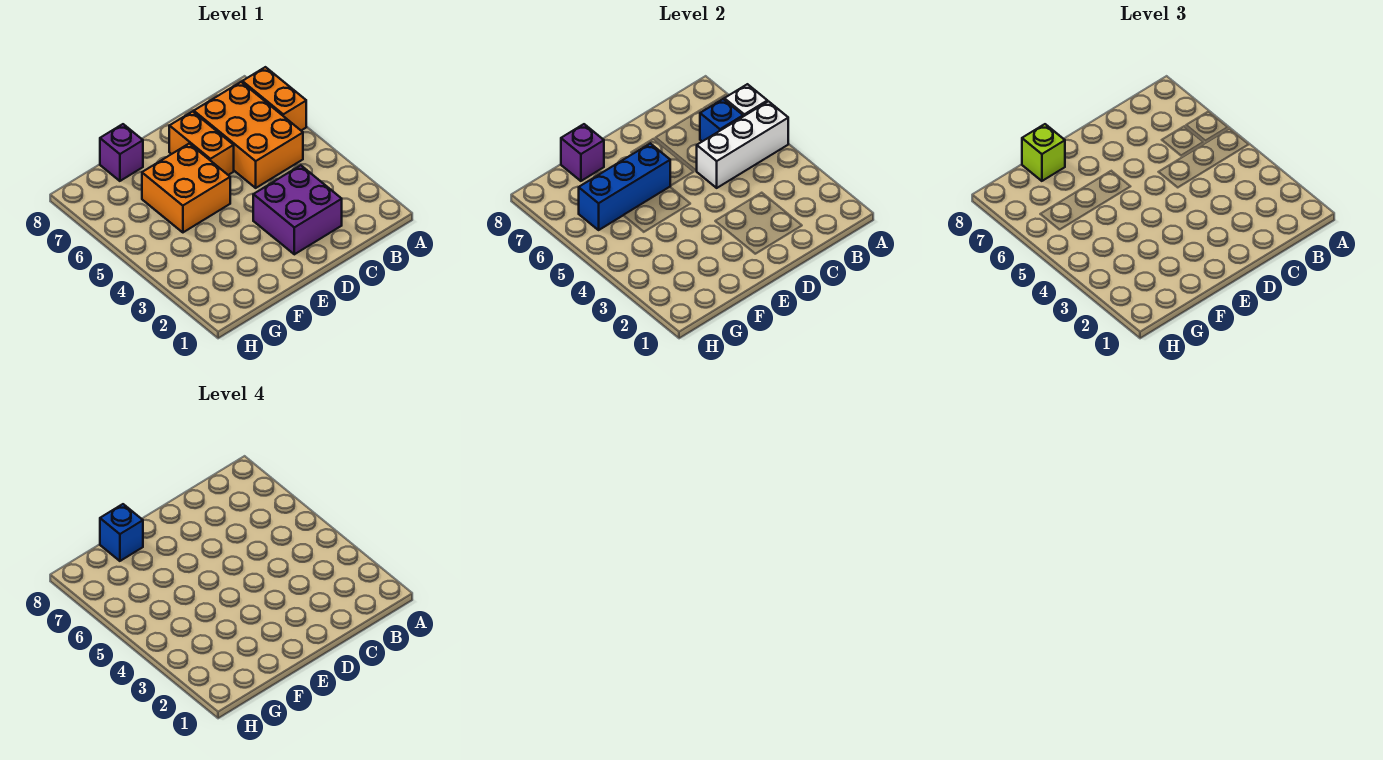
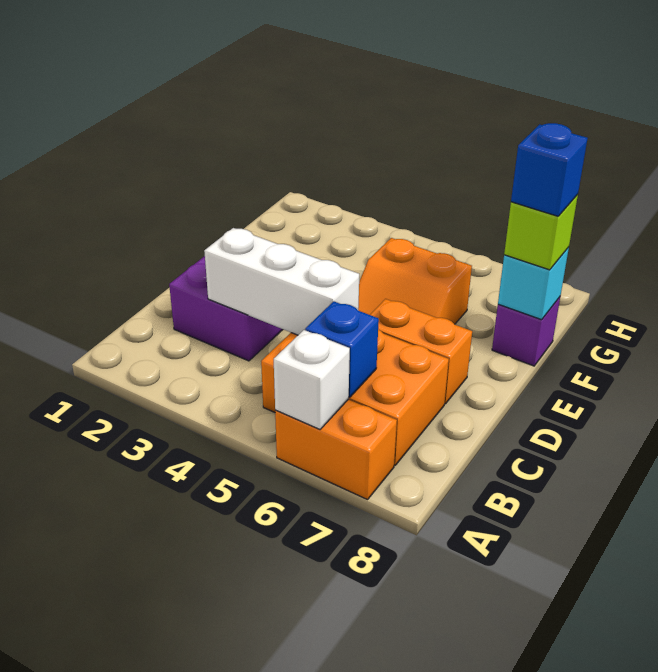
white brick A5:C5 level 2 -> white brick C3:C5 level 2
orange brick E5:F6 level 1 -> orange slope E5:F6 level 1 top F
blue brick E6:G6 level 2 -> none
purple brick F8 level 2 -> cyan brick F8 level 2

